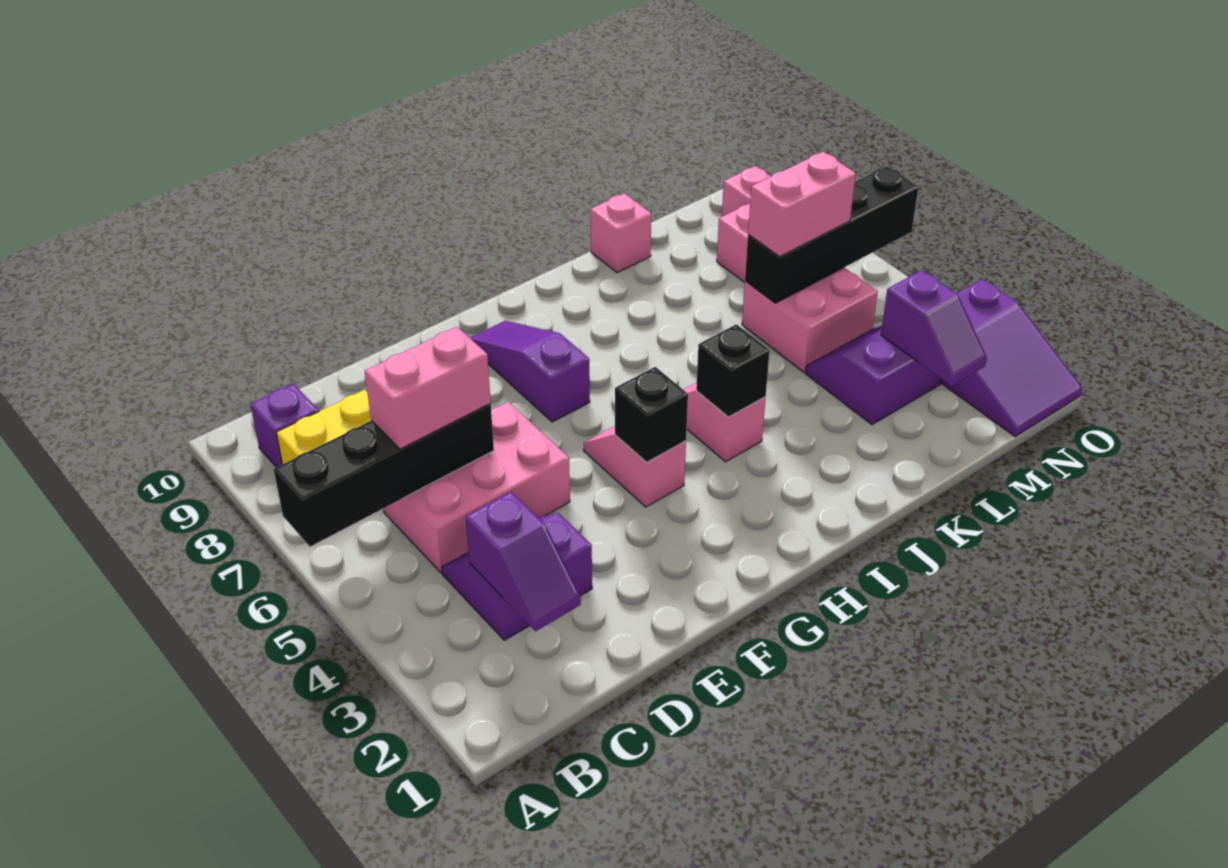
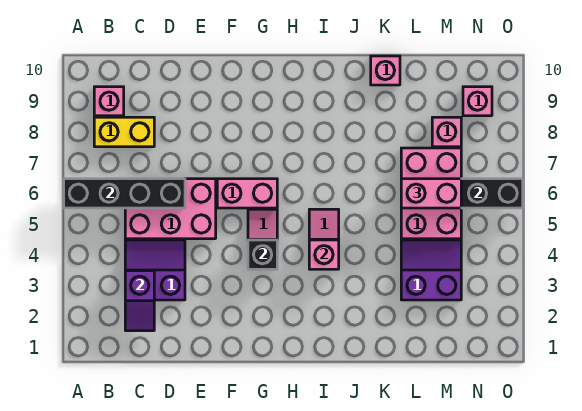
purple brick B9 level 1 -> pink brick B9 level 1
pink brick C6:D6 level 3 -> pink brick F6:G6 level 1
purple slope G7:G9 level 1 top 7 -> none
black brick I4 level 2 -> pink brick I4 level 2
pink brick L5:M6 level 1 -> pink brick L5:M7 level 1
purple slope M2:M3 level 2 top 3 -> none
purple slope N1:O3 level 1 top 3 -> none

